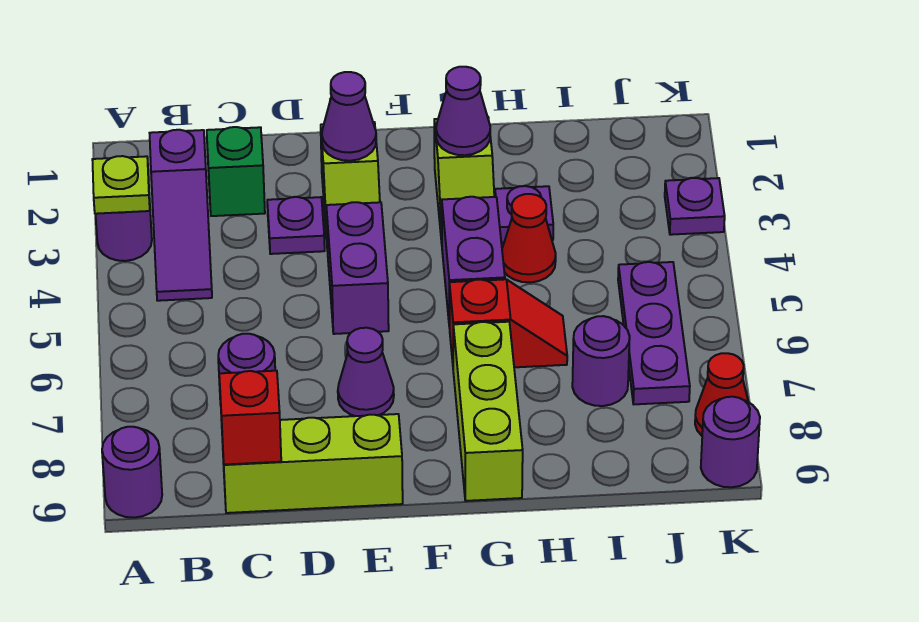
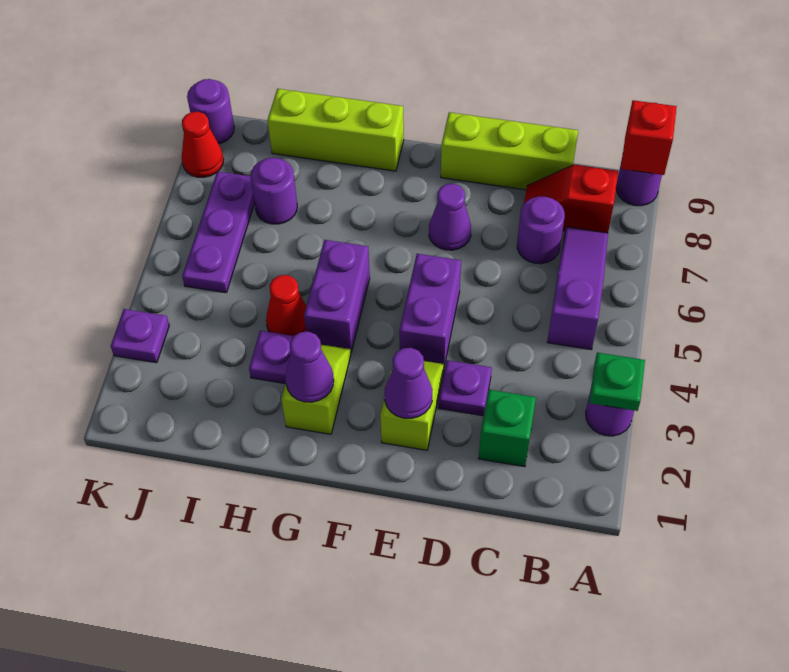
lime plate A3 level 2 -> green plate A3 level 2
purple slope B2:B4 level 1 top 2 -> purple slope B5:B7 level 1 top 5
red brick C9 level 2 -> red brick A9 level 2
red slope G6:H6 level 1 top G -> red slope B8:C8 level 1 top B
lime brick G7:G9 level 1 -> lime brick G9:I9 level 1

